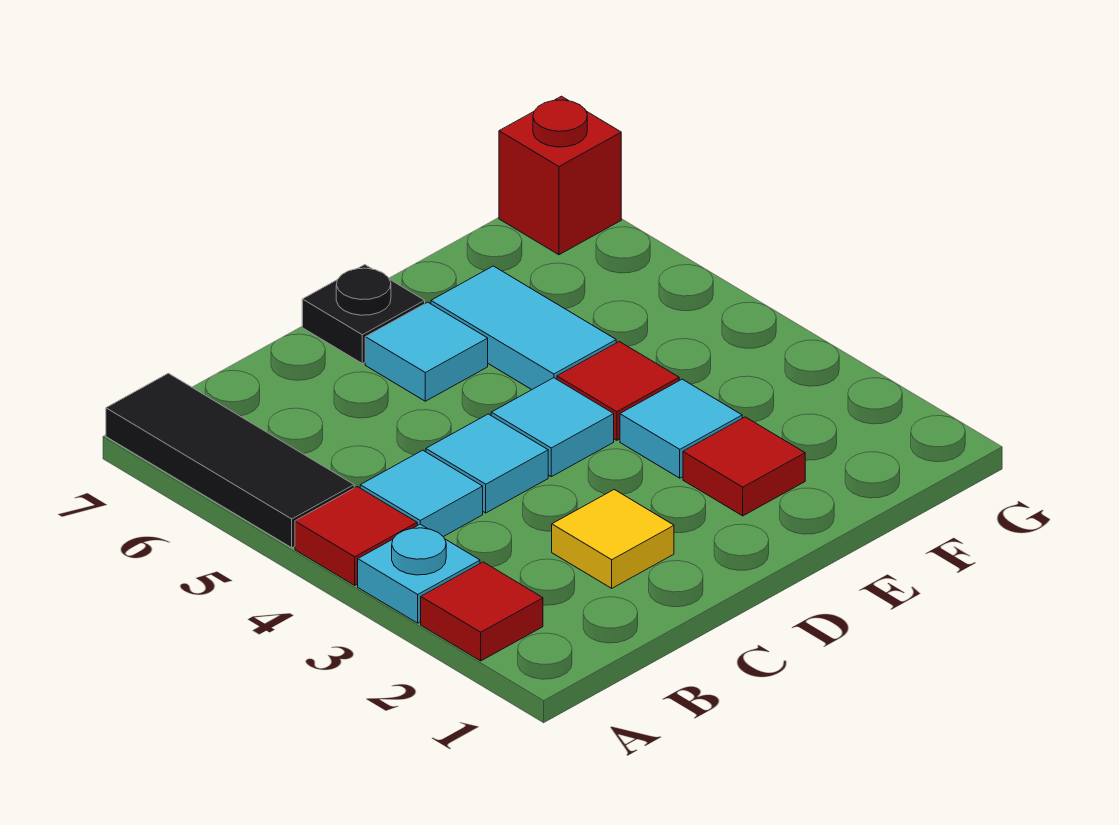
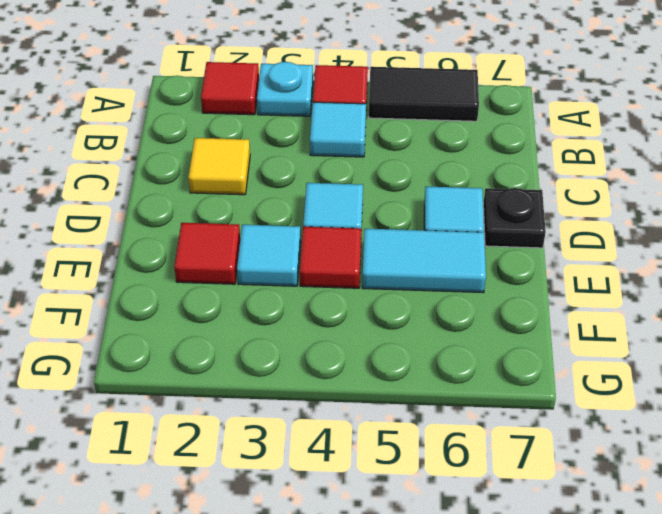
black tile A5:A7 level 1 -> black tile A5:A6 level 1
cyan tile C4 level 1 -> none
red brick G7 level 1 -> none

